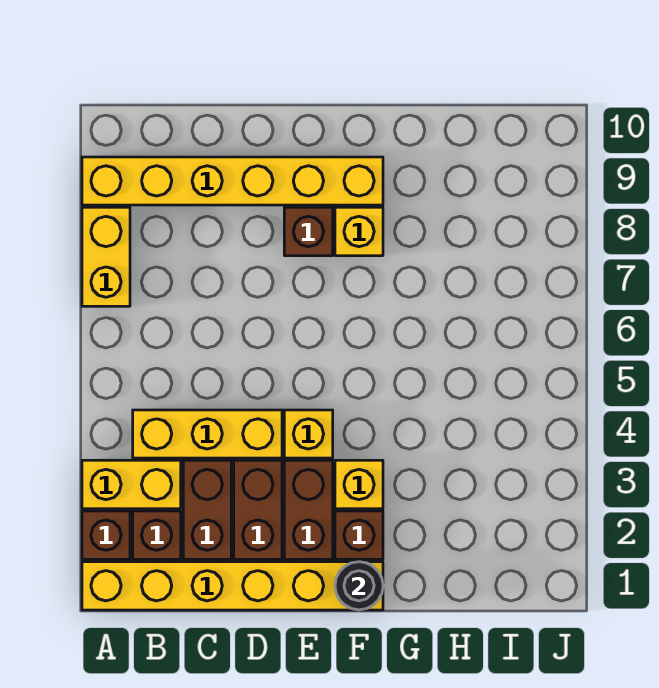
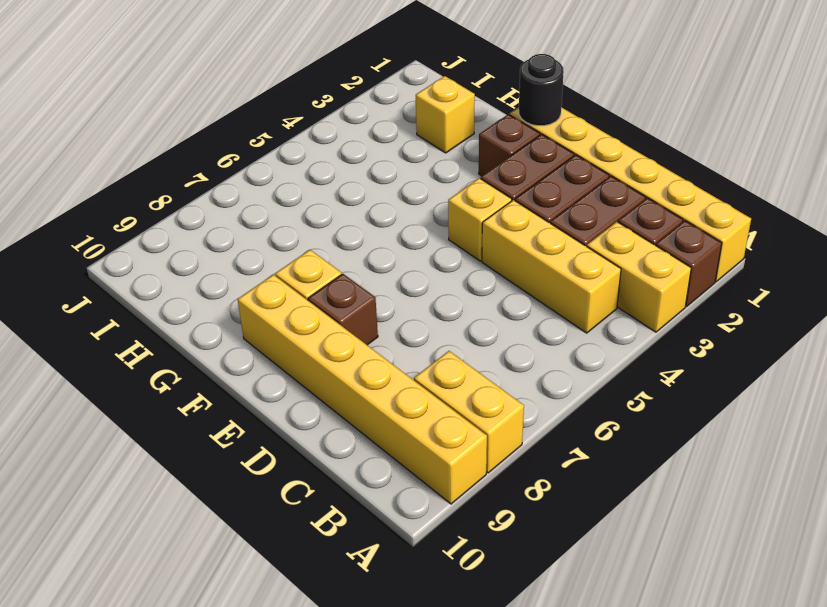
yellow brick A7:A8 level 1 -> yellow brick A8:B8 level 1
yellow brick F3 level 1 -> yellow brick H2 level 1

